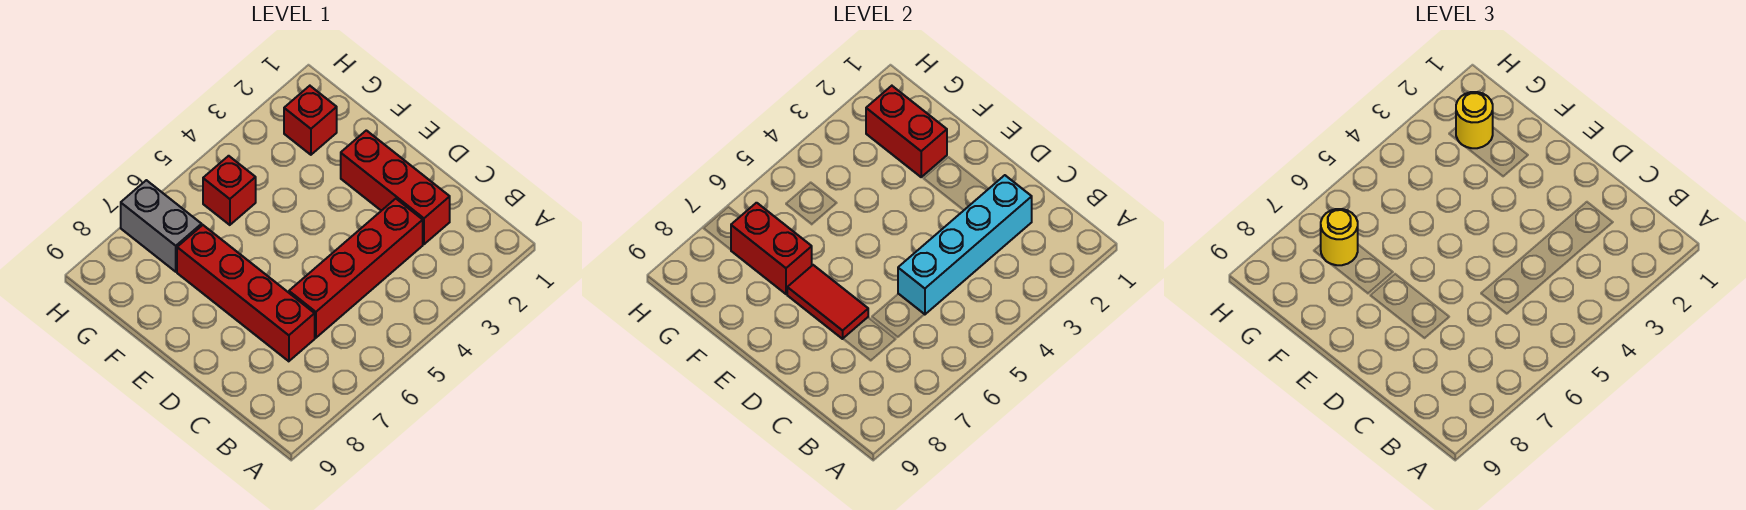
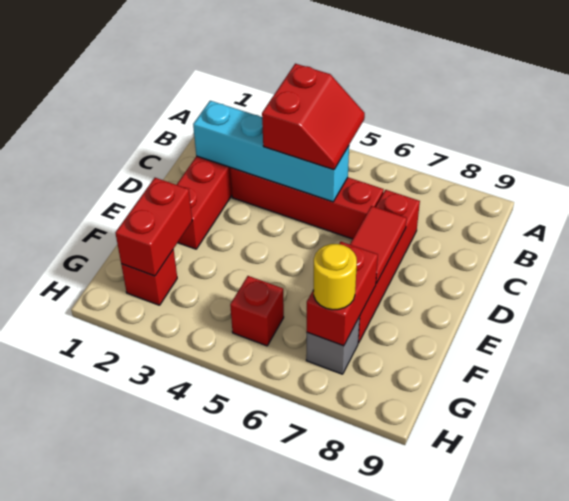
none -> red slope B4:C5 level 3 top 4
yellow round brick G2 level 3 -> none
grey brick G7:H7 level 1 -> grey brick G7 level 1

